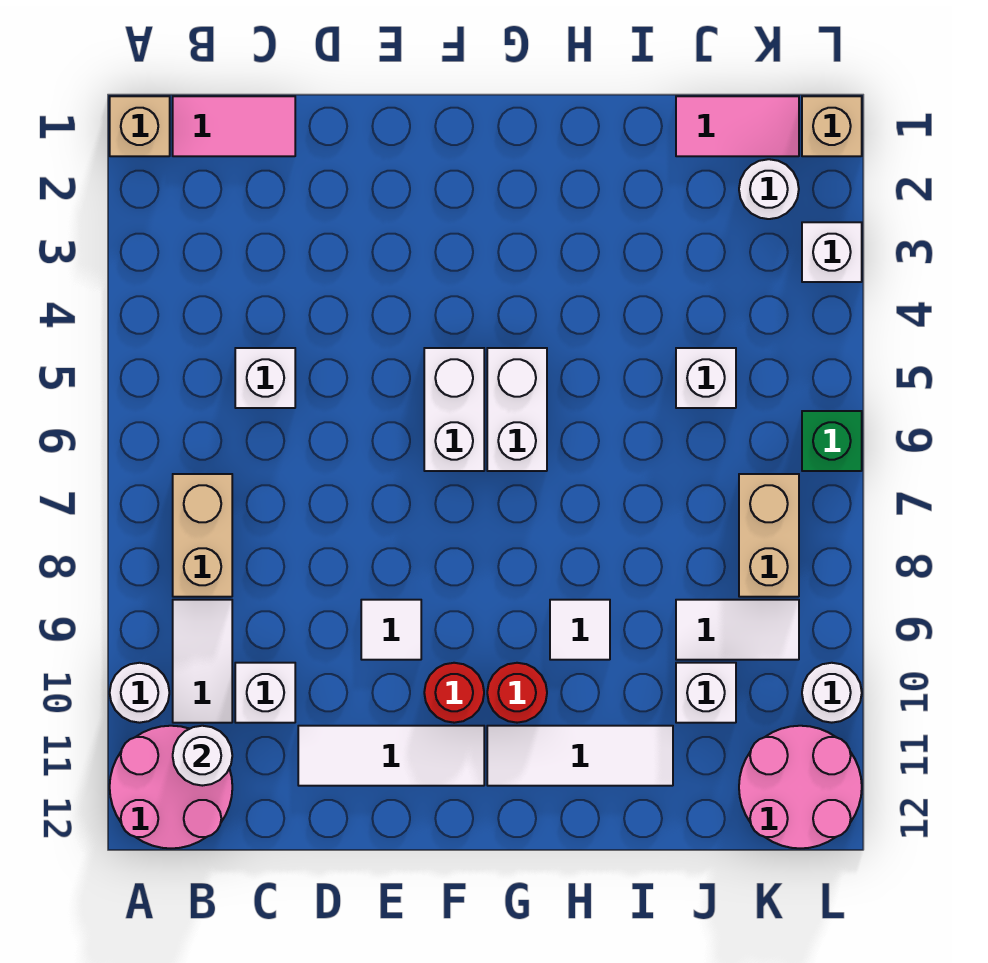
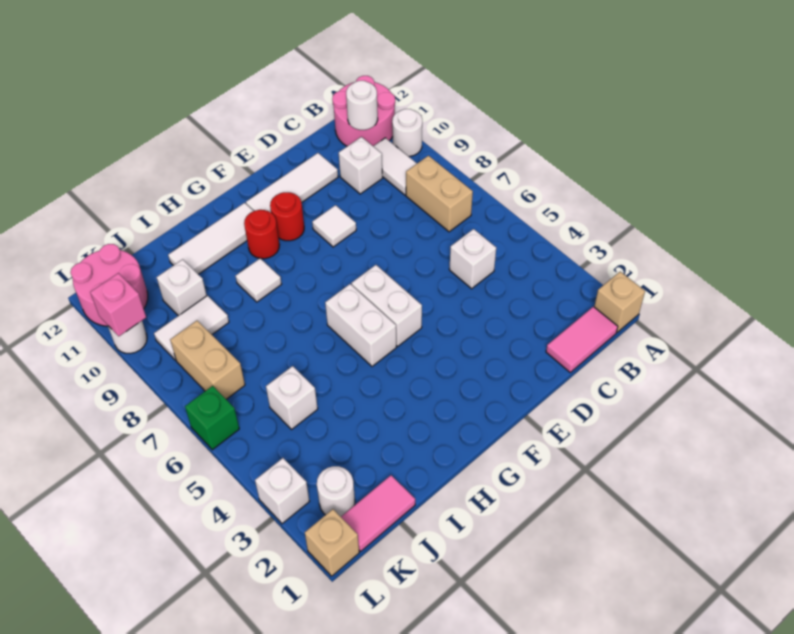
none -> pink brick L10 level 2

